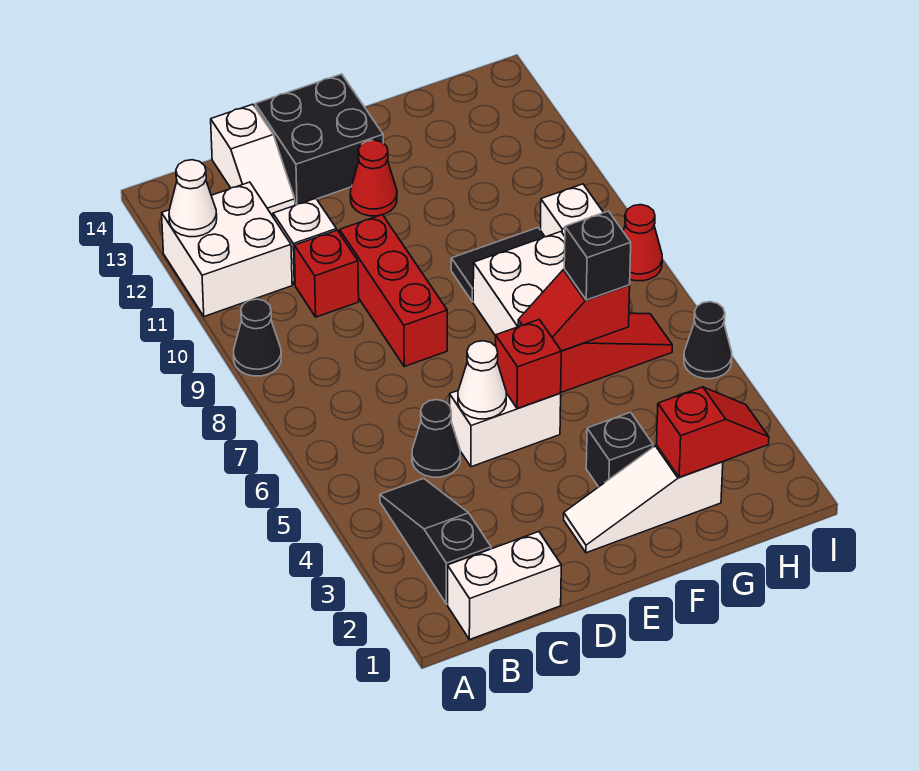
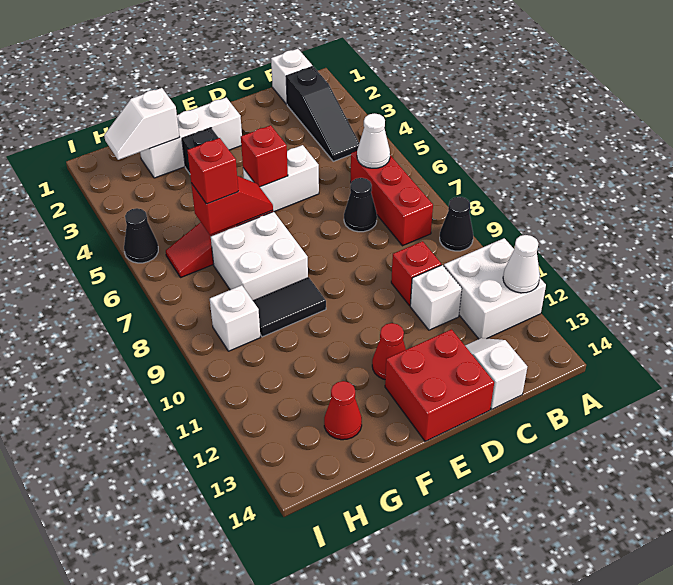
white brick B1:C1 level 1 -> white brick B1 level 1
black cone C5 level 1 -> black cone C7 level 1
white cone D5 level 2 -> white cone B6 level 2
red brick D8:D10 level 1 -> red brick B6:B8 level 1
black brick D13:E14 level 1 -> red brick D13:E14 level 1
white slope E2:G2 level 1 top G -> white brick E2:G2 level 1
red slope G2:H2 level 2 top G -> white slope G2:H2 level 2 top G
black brick G6 level 3 -> red brick G6 level 3
red cone I8 level 1 -> red cone G13 level 1

